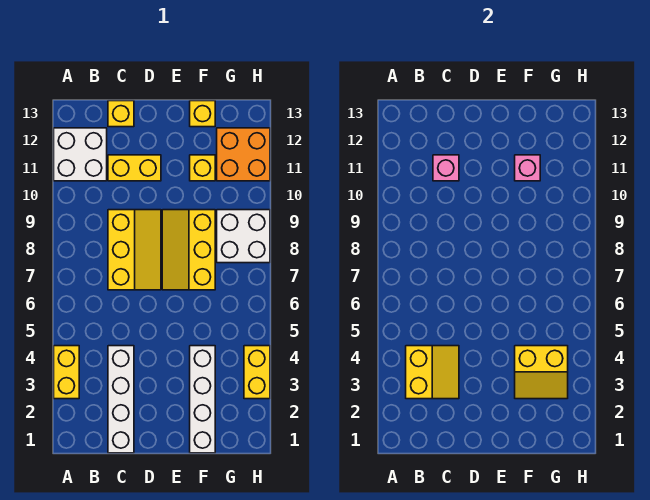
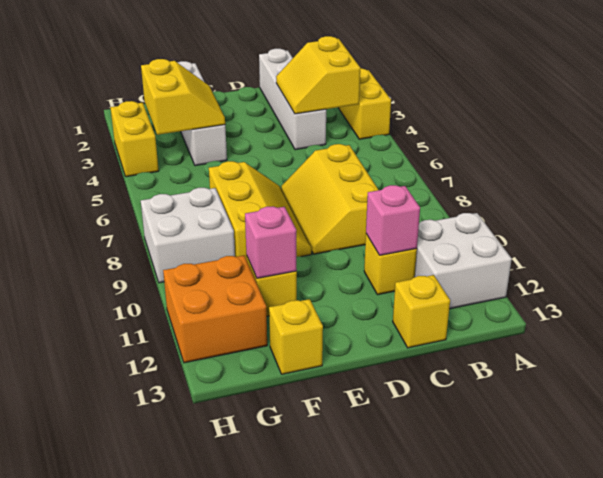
yellow brick C11:D11 level 1 -> yellow brick C11 level 1
yellow slope F3:G4 level 2 top 4 -> yellow slope F3:G4 level 2 top G

